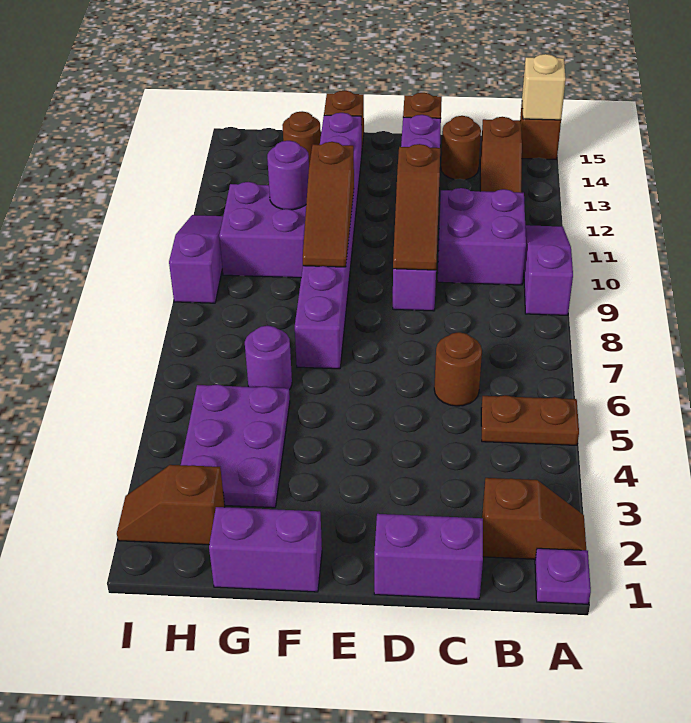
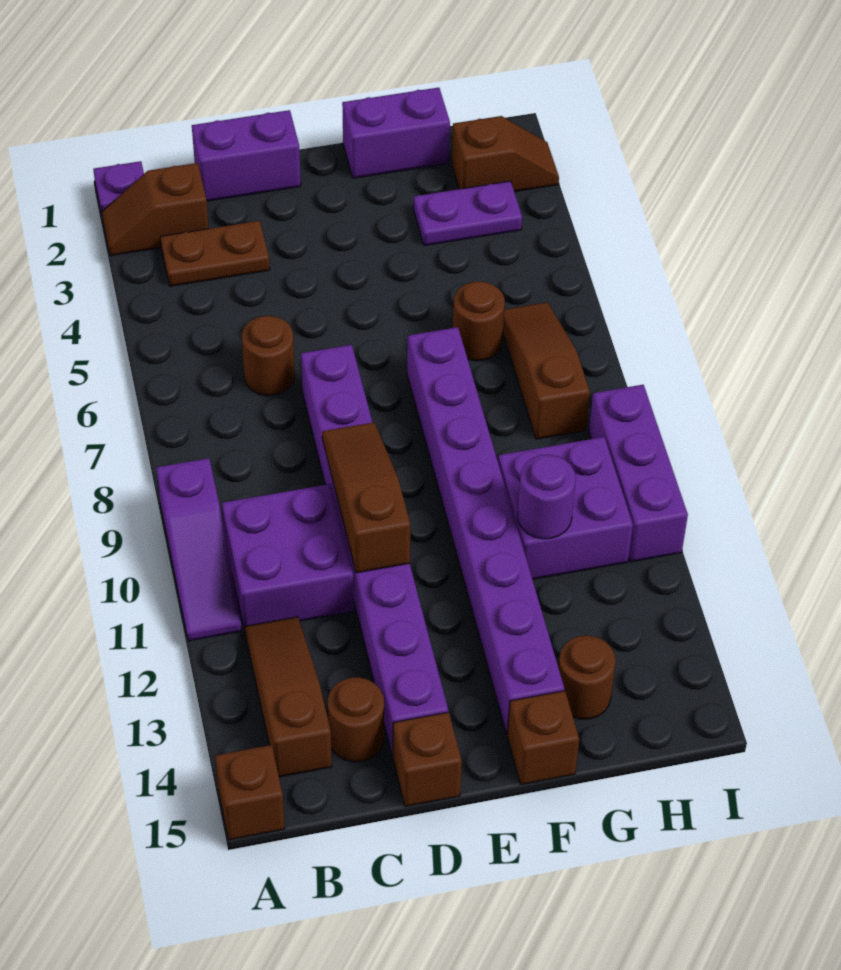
brown plate A5:B5 level 1 -> brown plate B3:C3 level 1
tan brick A15 level 2 -> none
purple brick D9:D14 level 1 -> purple brick D7:D14 level 1
brown slope F9:F11 level 2 top 11 -> brown slope H6:H8 level 1 top 8
purple plate G3:H5 level 1 -> purple plate G3:H3 level 1
purple round brick G6 level 1 -> brown round brick G6 level 1
purple slope I9:I11 level 1 top 9 -> purple brick I9:I11 level 1

